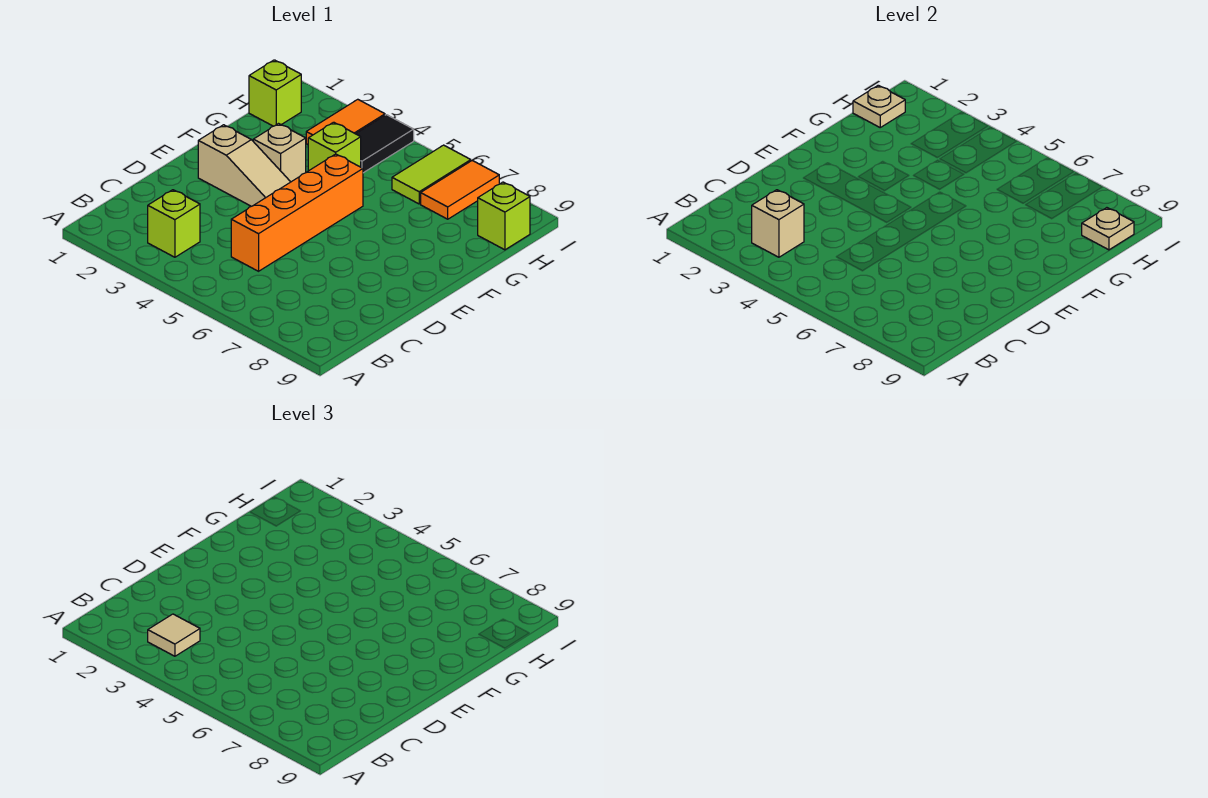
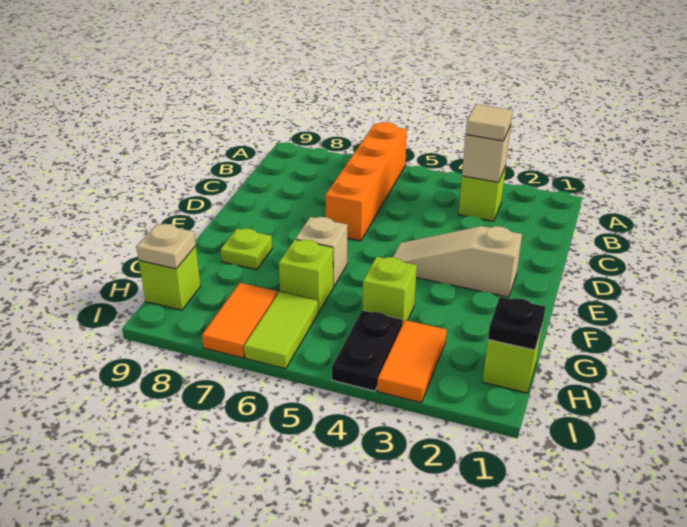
orange brick C5:F5 level 1 -> orange brick A6:D6 level 1
tan brick F3 level 1 -> tan brick F6 level 1
none -> lime plate F8 level 1
none -> lime brick G6 level 1
tan plate H1 level 2 -> black plate H1 level 2
black tile H4:I4 level 1 -> black plate H4:I4 level 1

